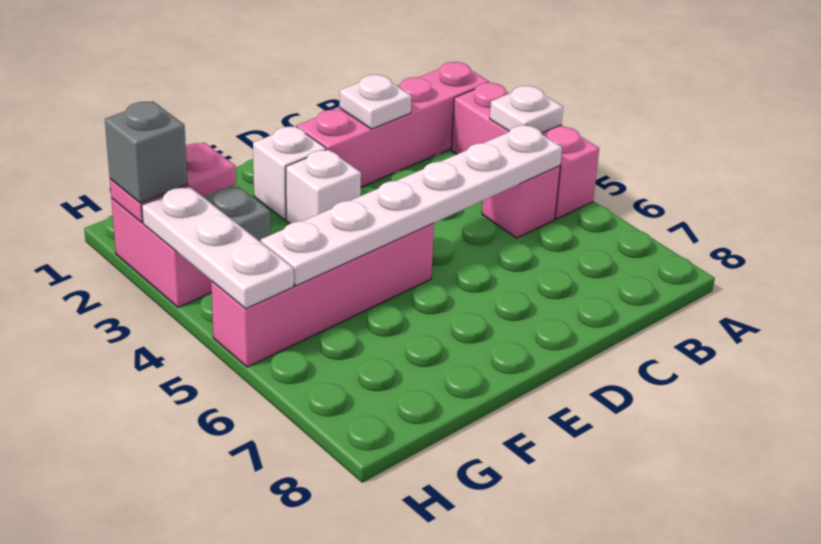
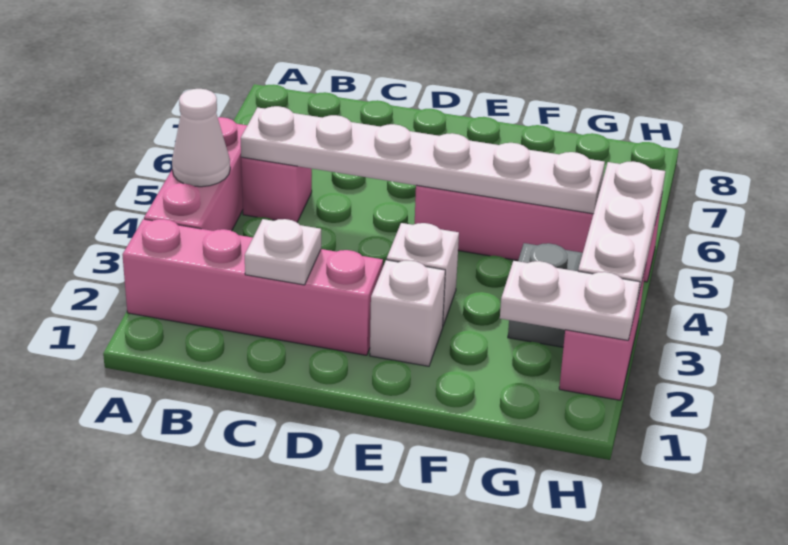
white plate A4 level 2 -> white cone A4 level 2
pink plate G2:H2 level 2 -> white plate G2:H2 level 2
grey brick H2 level 3 -> none

